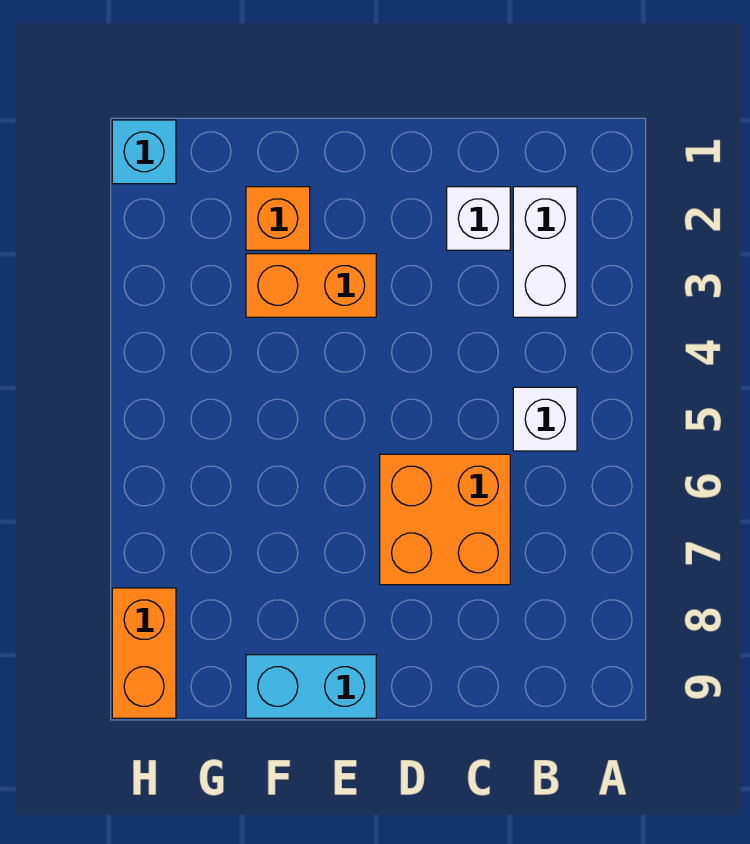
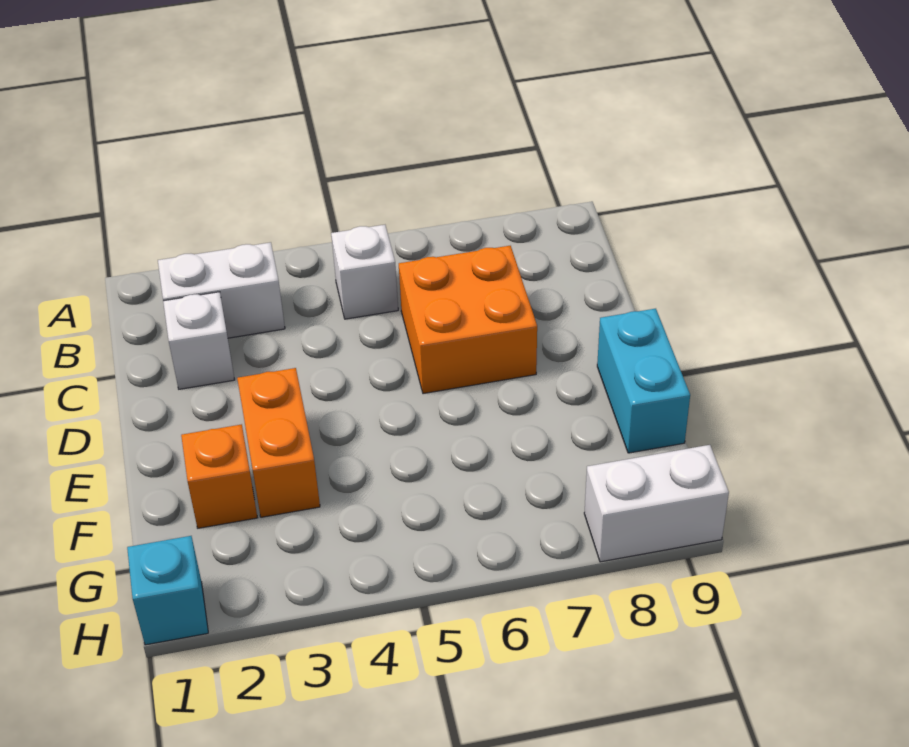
orange brick H8:H9 level 1 -> white brick H8:H9 level 1

